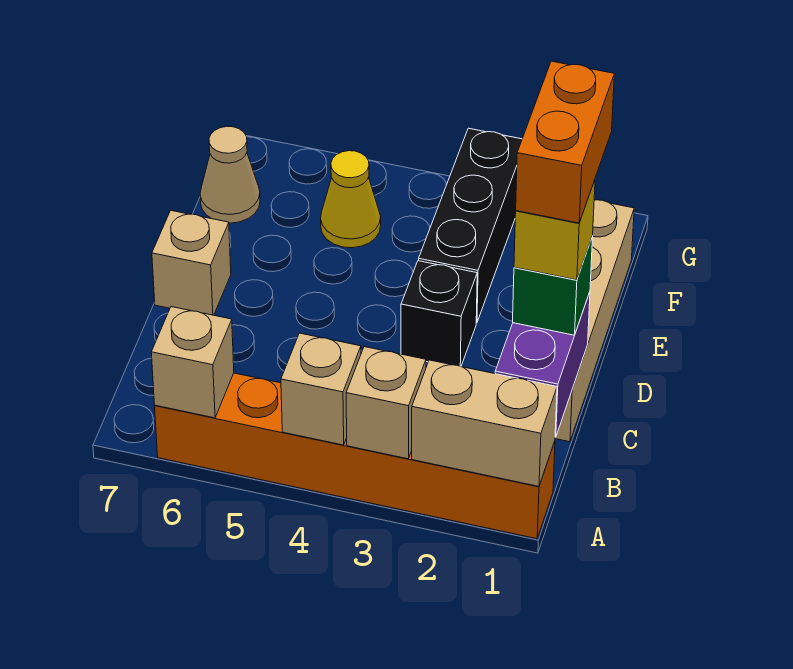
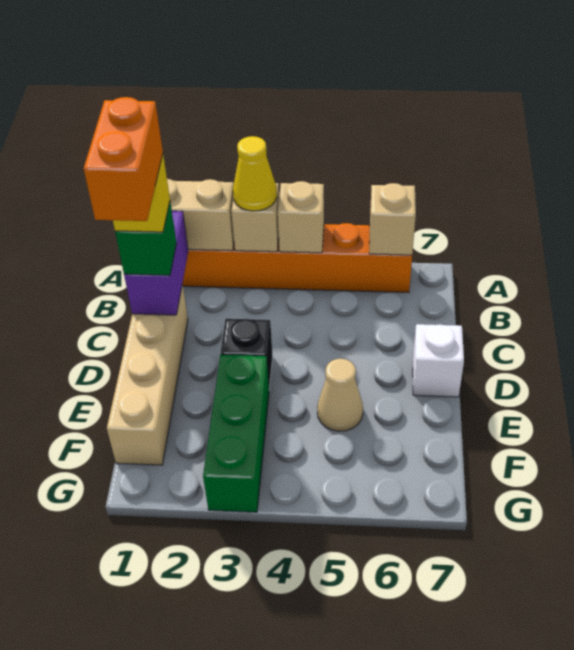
tan brick D7 level 1 -> white brick D7 level 1
black brick E3:G3 level 1 -> green brick E3:G3 level 1
yellow cone F5 level 1 -> yellow cone A3 level 3
tan cone F7 level 1 -> tan cone E5 level 1

